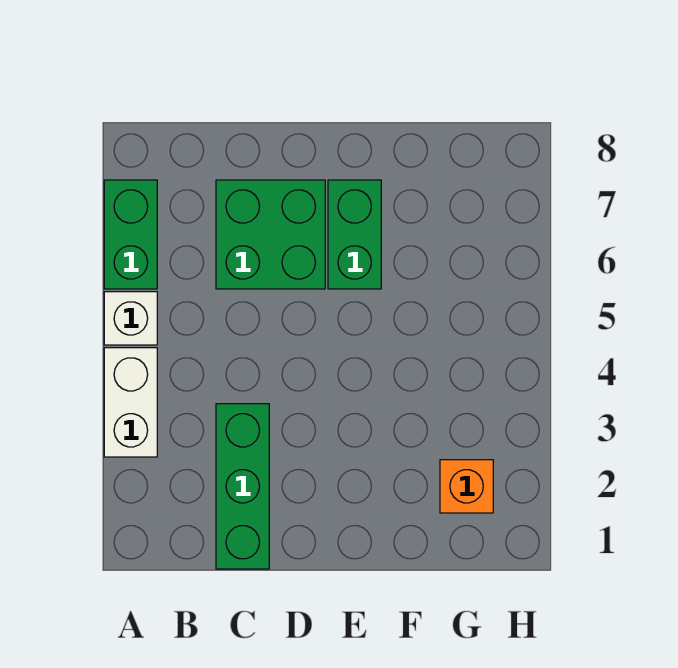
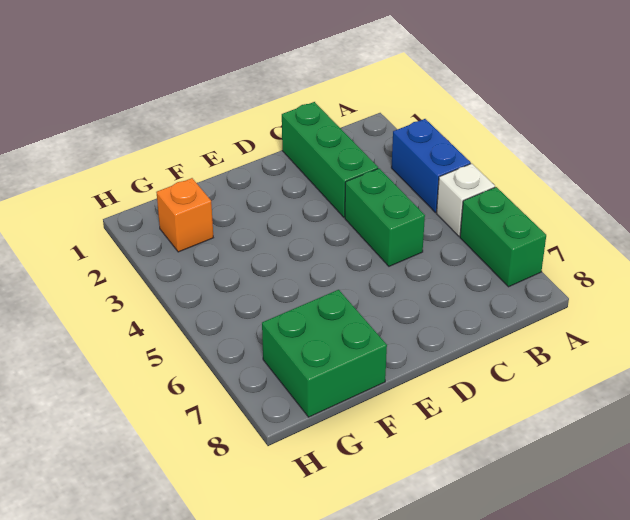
white brick A3:A4 level 1 -> blue brick A3:A4 level 1
green brick C6:D7 level 1 -> green brick F7:G8 level 1
green brick E6:E7 level 1 -> green brick C4:C5 level 1

